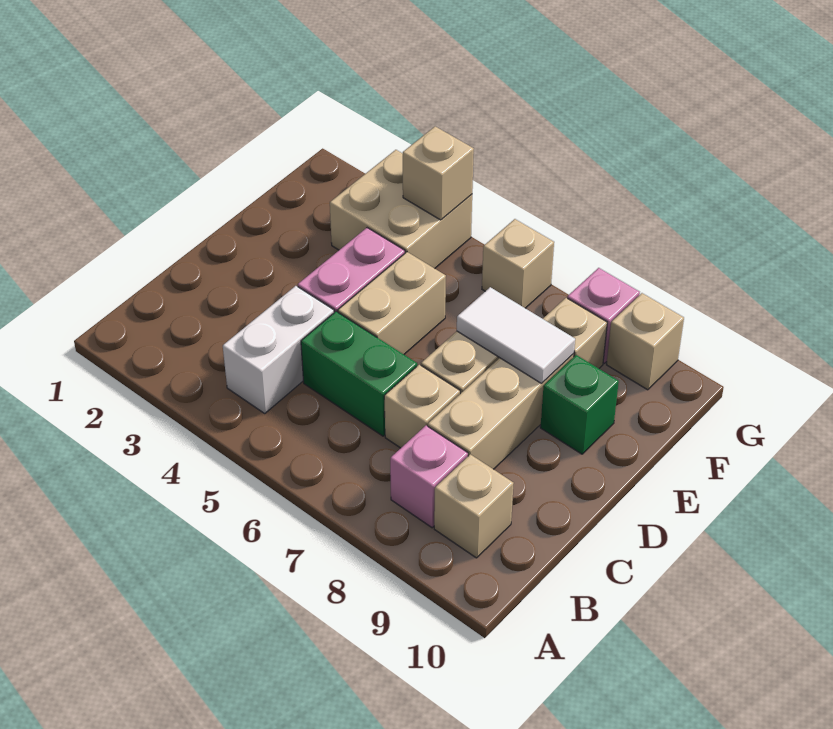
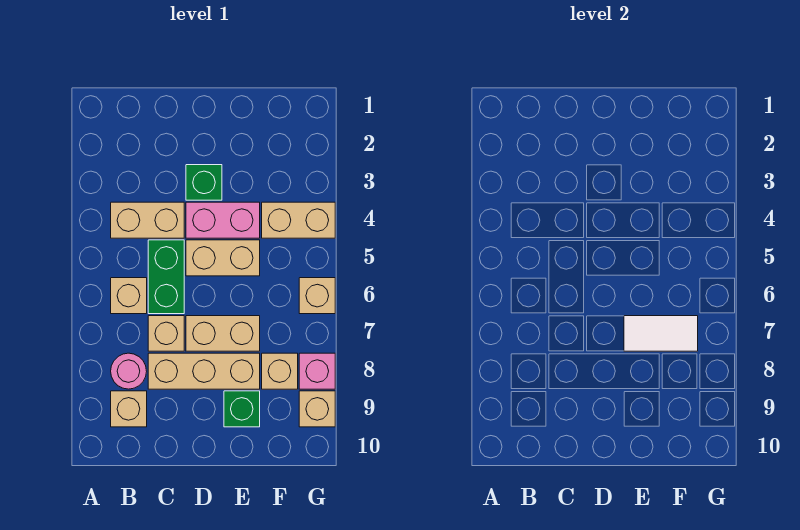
white brick B4:C4 level 1 -> tan brick B4:C4 level 1
pink brick B8 level 1 -> pink round brick B8 level 1
none -> green brick D3 level 1
white tile E7:E8 level 2 -> white tile E7:F7 level 2
tan brick F3:G4 level 1 -> tan brick F4:G4 level 1
tan brick G4 level 2 -> tan brick B6 level 1

